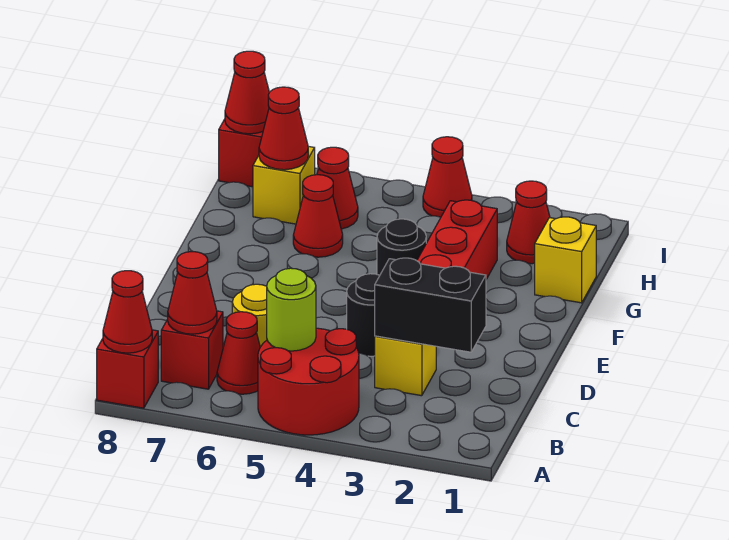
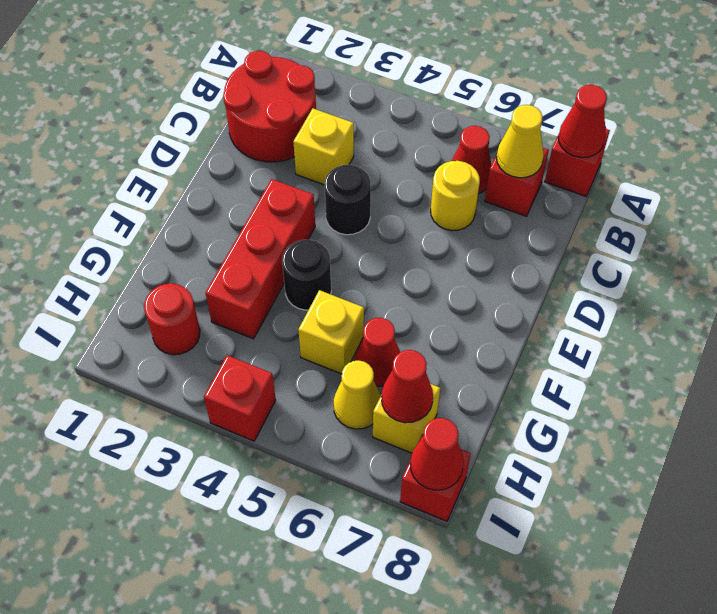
red round brick A4:B5 level 1 -> red round brick B1:C2 level 1
lime round brick B5 level 2 -> none
red cone B7 level 2 -> yellow cone B7 level 2
black brick C2:C3 level 2 -> none
yellow brick G1 level 1 -> yellow brick G5 level 1
red cone H2 level 1 -> red round brick H2 level 1
red cone H6 level 1 -> yellow cone H6 level 1
red cone I4 level 1 -> red brick I4 level 1

